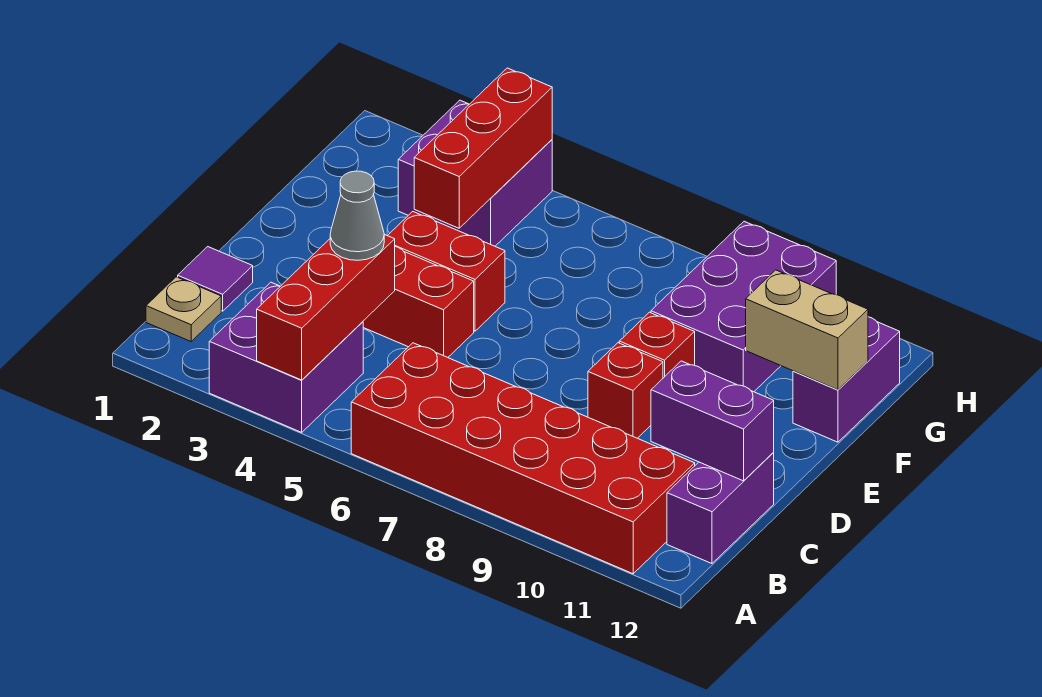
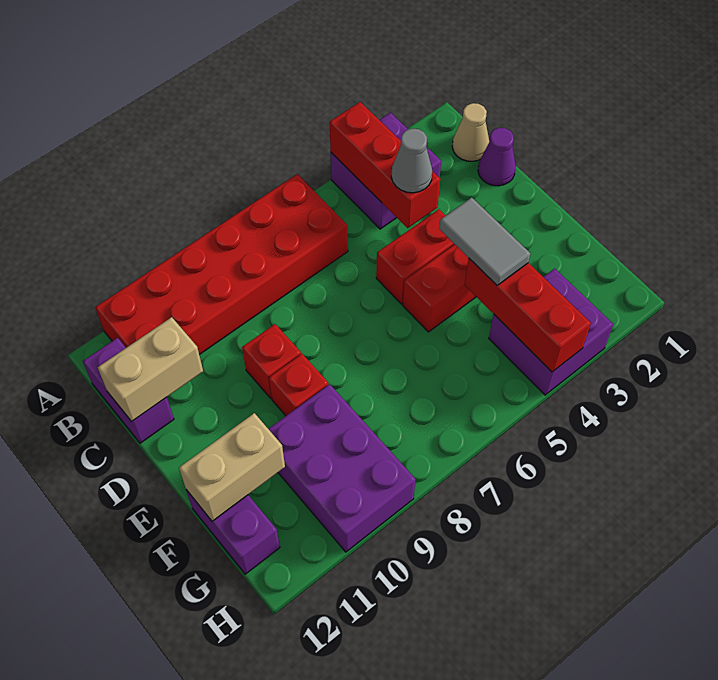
tan plate B1 level 1 -> tan cone B1 level 1
purple tile C1 level 1 -> purple cone C1 level 1
purple brick C11:C12 level 2 -> tan brick C11:C12 level 2
none -> grey tile E4:F4 level 3

